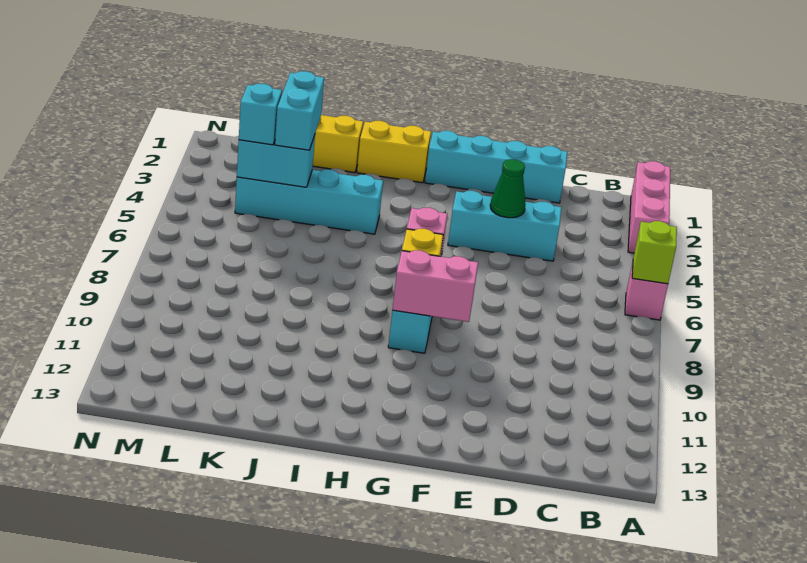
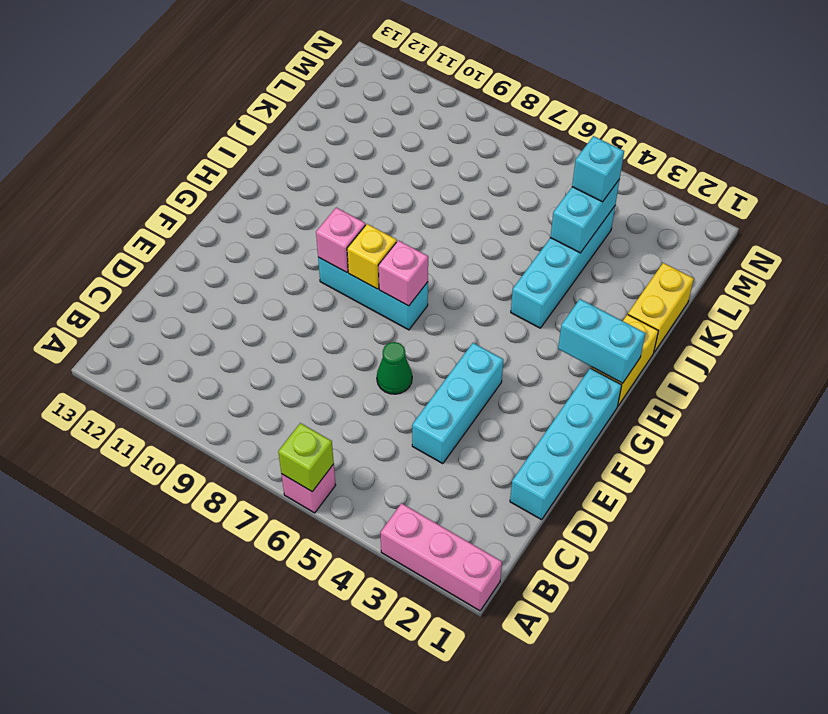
green cone E4 level 2 -> green cone E6 level 1
pink brick F9:G9 level 2 -> pink brick G9 level 2
cyan brick K3:K4 level 3 -> cyan brick H1:H2 level 2

